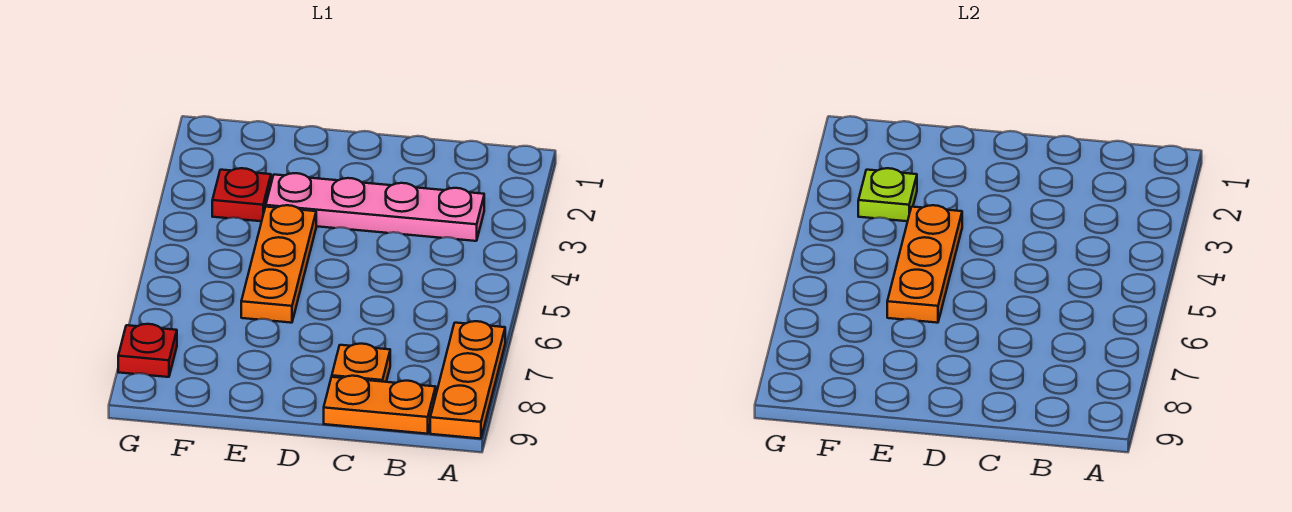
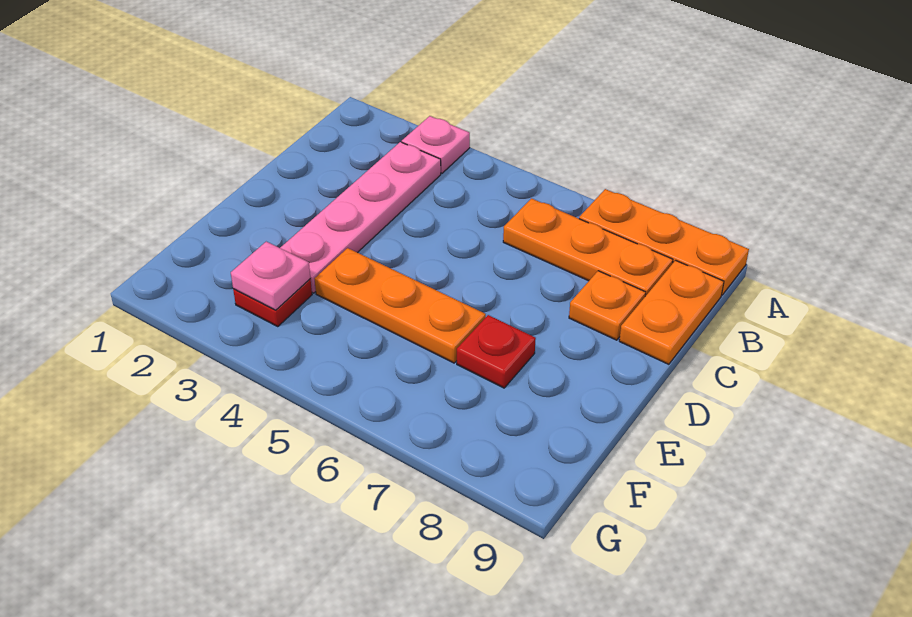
none -> pink plate A3 level 1
orange plate E4:E6 level 2 -> orange plate B6:B8 level 1
lime plate F3 level 2 -> pink plate F3 level 2
red plate G8 level 1 -> red plate E7 level 1

